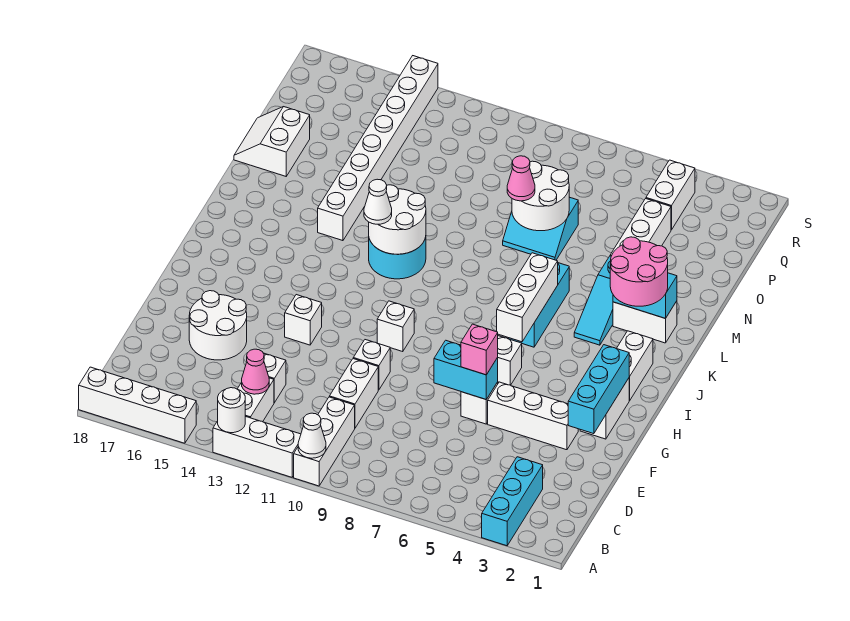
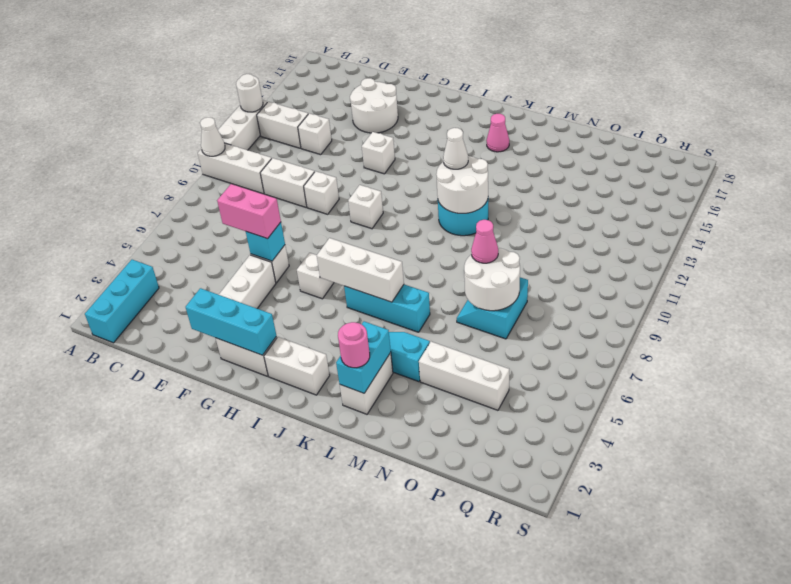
cyan brick A3:C3 level 1 -> cyan brick B1:B3 level 1
white brick A15:A18 level 1 -> none
pink cone C13 level 2 -> pink cone K16 level 1
cyan brick F6:F7 level 2 -> cyan brick F6 level 2
pink brick F6 level 3 -> pink brick E6:F6 level 3
pink round brick K2:L3 level 3 -> pink round brick L2 level 3
white brick L14:S14 level 1 -> none
white slope N17:O18 level 1 top 17 -> none
white brick Q4:R4 level 1 -> none

